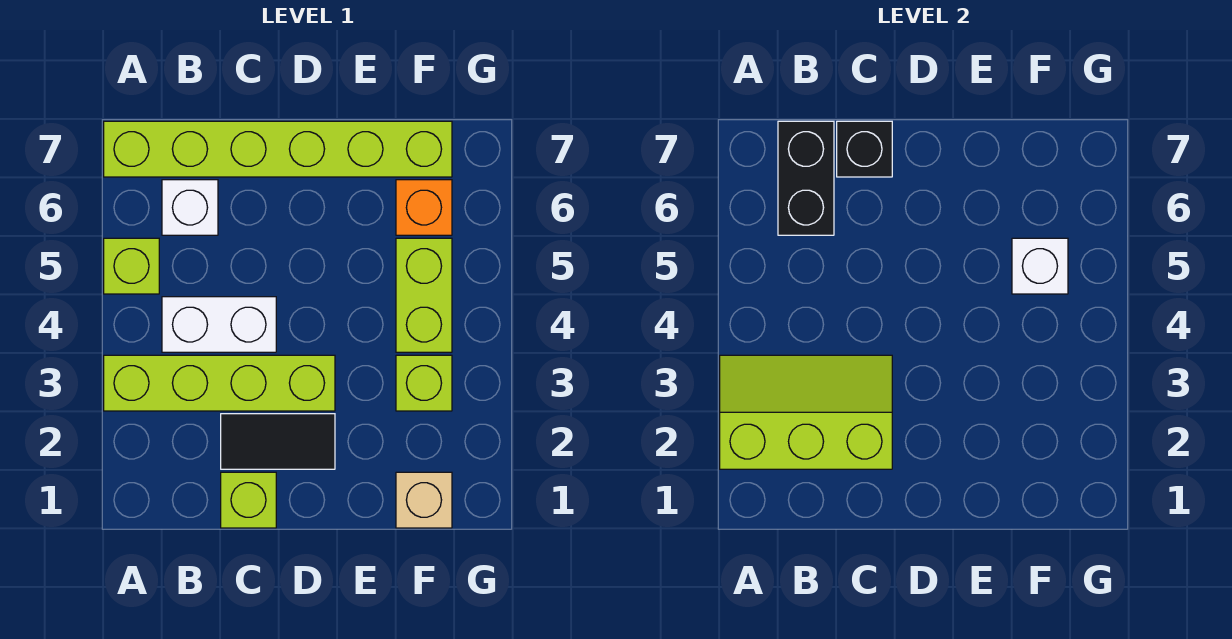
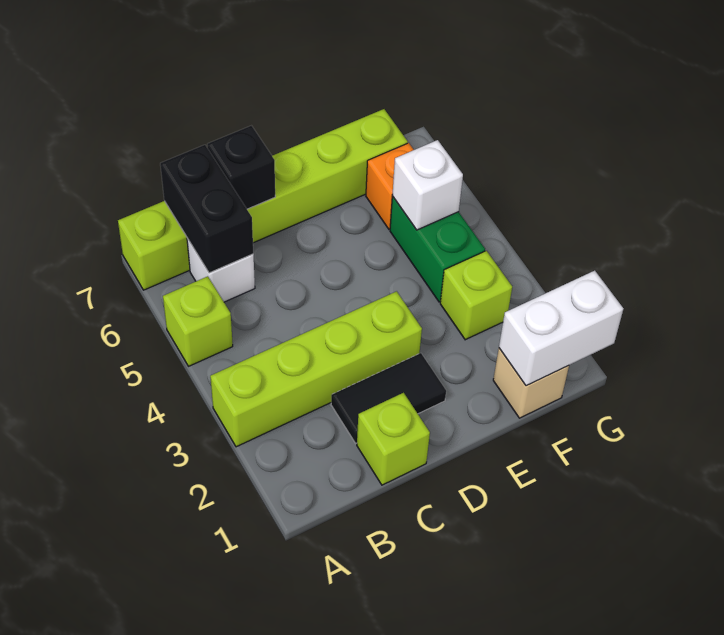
lime slope A2:C3 level 2 top 2 -> none
white brick B4:C4 level 1 -> white brick F1:G1 level 2
lime brick F4:F5 level 1 -> green brick F4:F5 level 1

